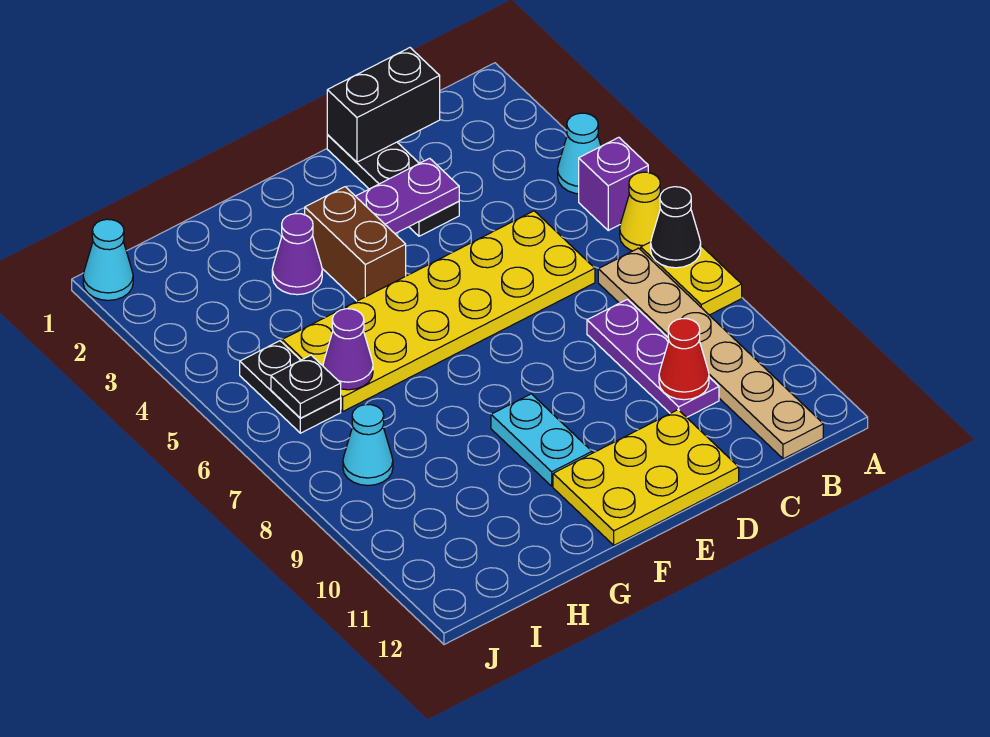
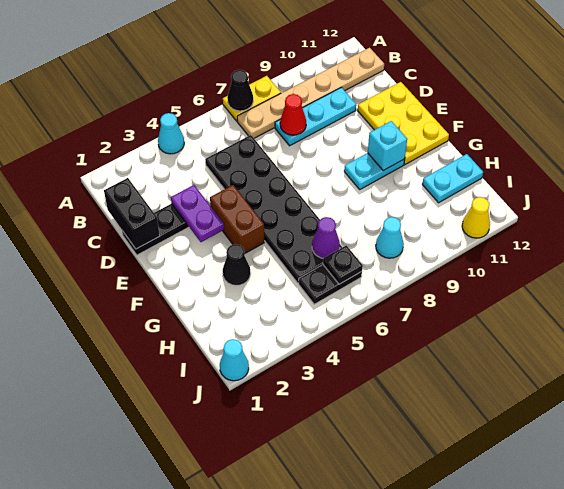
purple brick A5 level 1 -> none
yellow cone A6 level 1 -> yellow cone J11 level 1
yellow plate C5:H6 level 1 -> black plate C5:H6 level 1
purple plate C8:C10 level 1 -> cyan plate C8:C10 level 1
red cone C10 level 2 -> red cone C8 level 2
brown brick F3:F4 level 1 -> brown brick E4:F4 level 1
none -> cyan brick F10 level 2
purple cone G3 level 1 -> black cone G3 level 1
none -> cyan plate H11:H12 level 1

